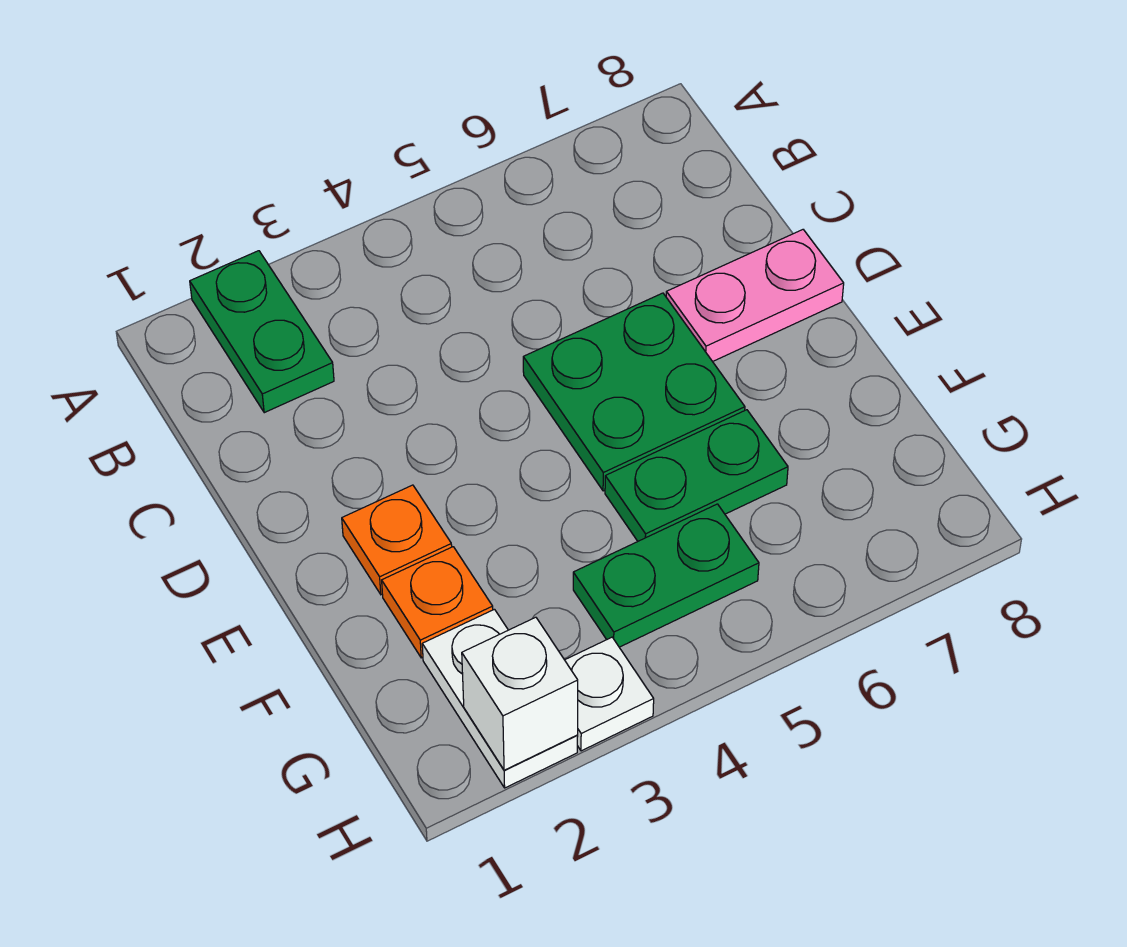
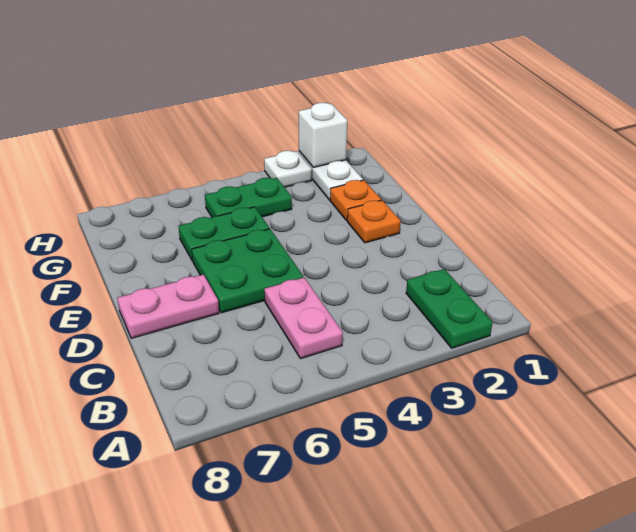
none -> pink plate B5:C5 level 1

